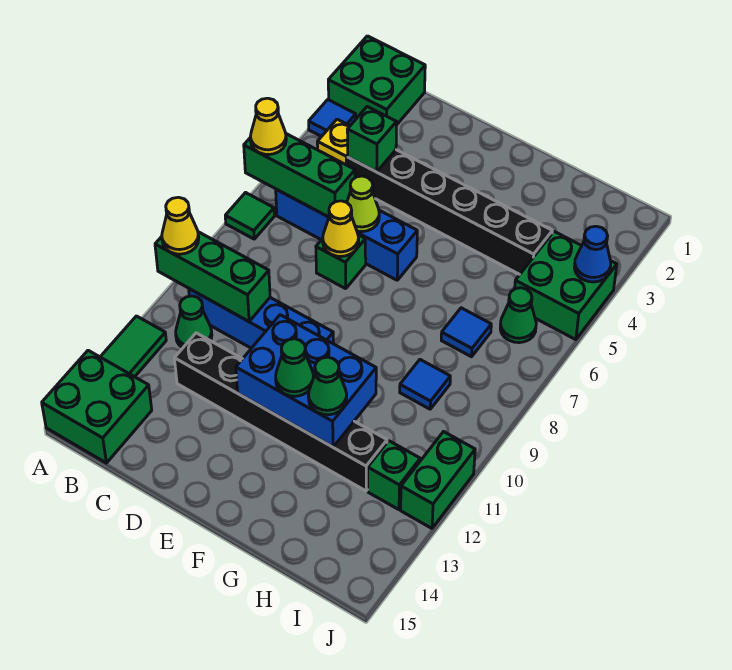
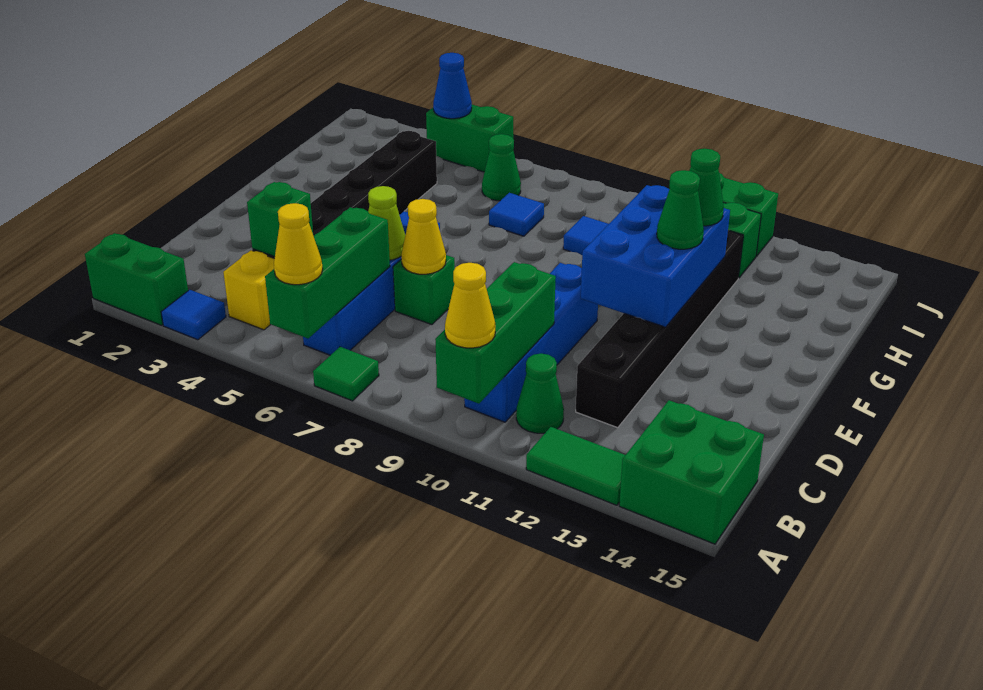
green brick A1:B2 level 1 -> green brick A1:A2 level 1
green brick I4:J5 level 1 -> green brick J4:J5 level 1

